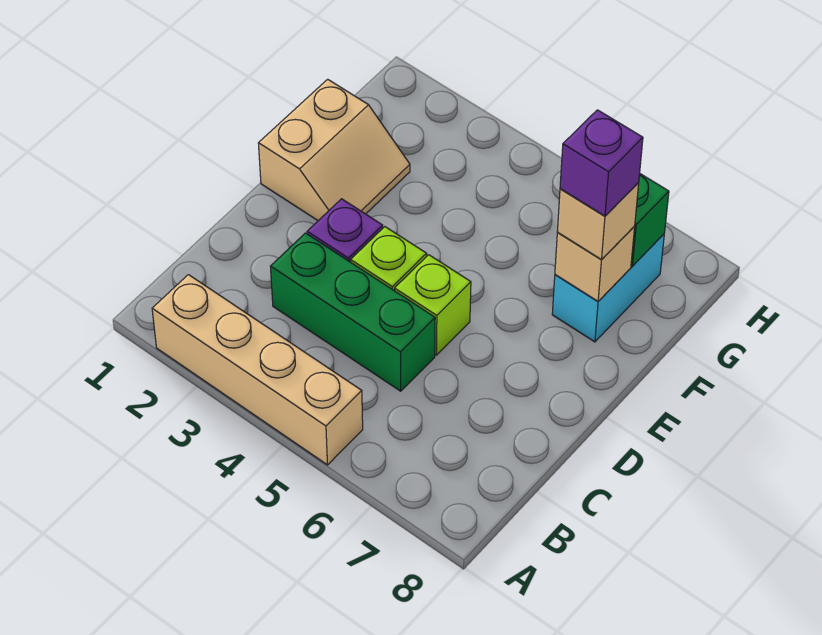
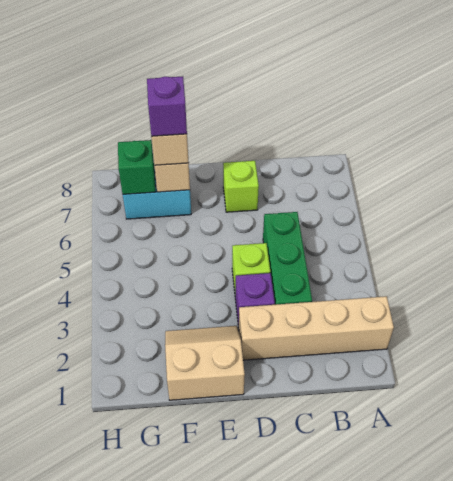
tan brick A2:A5 level 1 -> tan brick A2:D2 level 1
lime brick D5 level 1 -> lime brick D7 level 1

